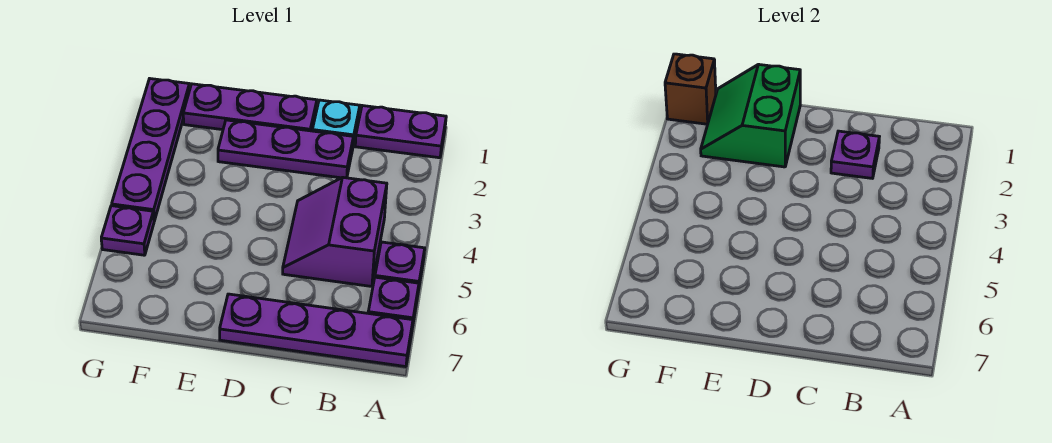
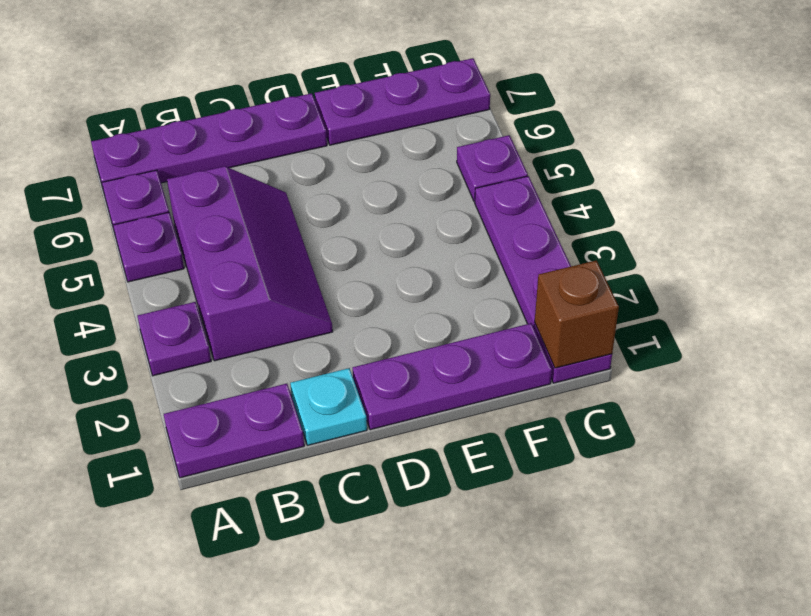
purple slope B4:C5 level 1 top B -> purple slope B3:C5 level 1 top B
purple plate C2:E2 level 1 -> purple plate E7:G7 level 1
purple plate C2 level 2 -> purple plate A3 level 1
green slope E1:F2 level 2 top E -> none

